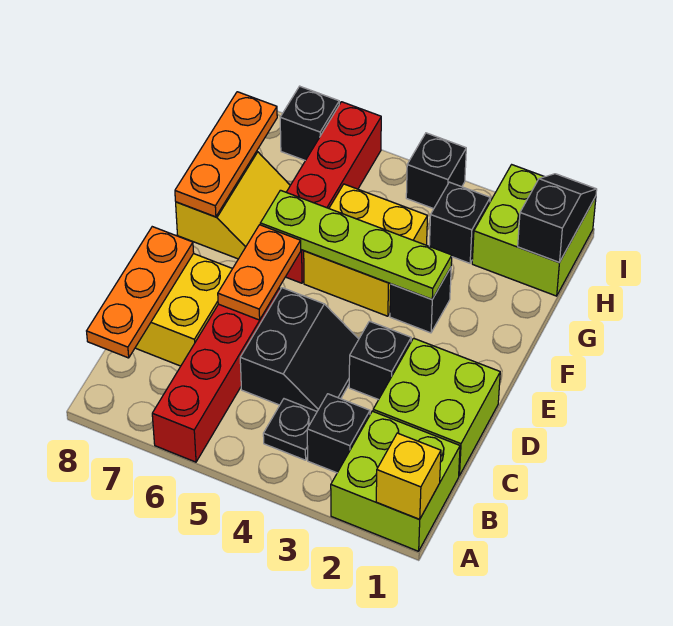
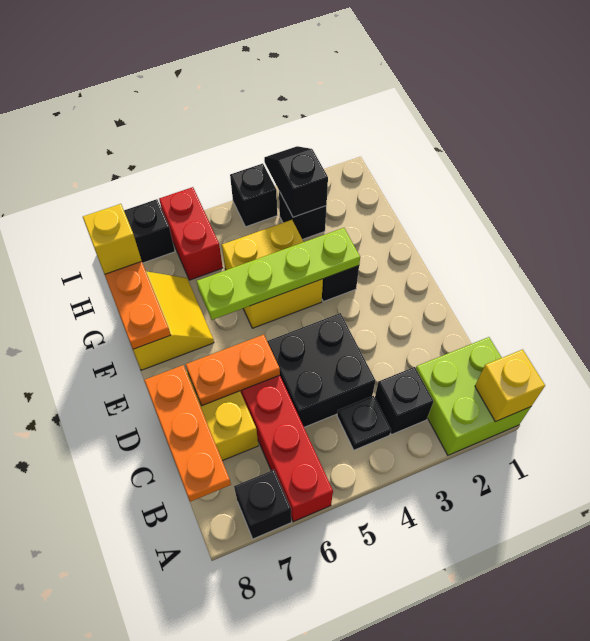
lime brick C1:D2 level 1 -> none
black slope C4:D5 level 1 top 5 -> black brick C4:D5 level 1
black brick D3 level 1 -> black brick A7 level 1
orange plate D6:E6 level 2 -> orange plate D6:D7 level 2
red brick F6:I6 level 1 -> red brick H6:I6 level 1
lime brick H1:I2 level 1 -> none
black slope H1:I1 level 2 top H -> black slope H3:I3 level 2 top H
none -> yellow brick H8 level 3

